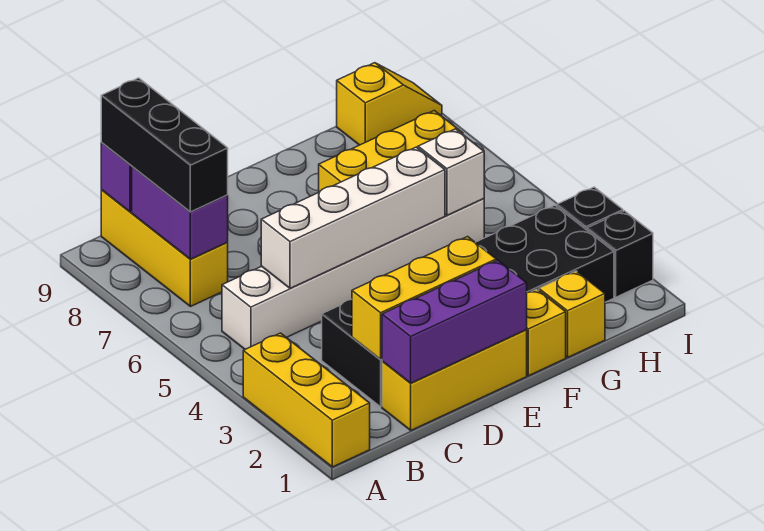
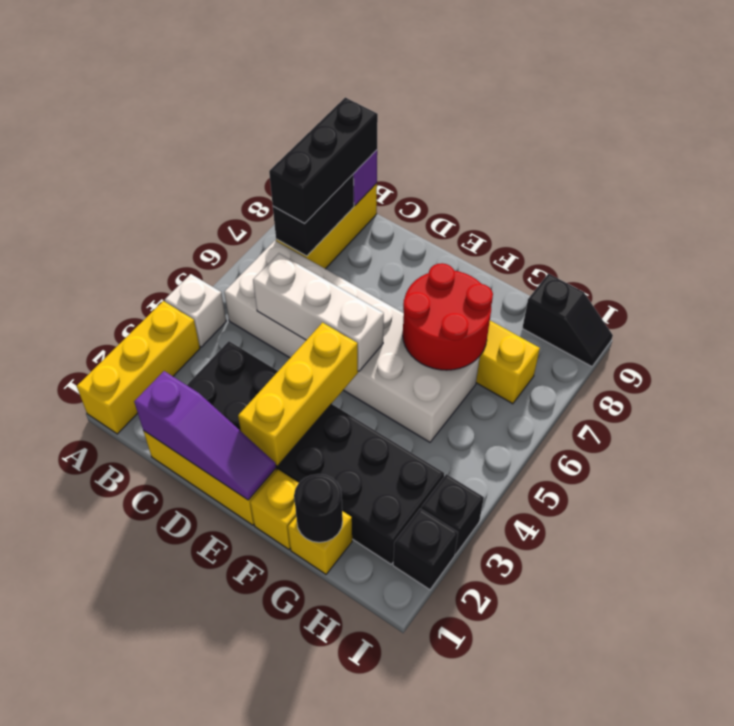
white brick B5:G5 level 1 -> white brick B5:G6 level 1
purple brick B7:B8 level 2 -> black brick B7:B8 level 2
purple brick C1:E1 level 2 -> purple slope C1:E1 level 2 top C
yellow brick C2:E2 level 2 -> yellow brick E2:E4 level 2
white brick C5:F5 level 2 -> white brick C5:E5 level 2
none -> red round brick F6:G7 level 2
none -> black round brick G1 level 2
white brick G5 level 2 -> white brick A4 level 1
yellow slope H9:I9 level 1 top H -> black slope H9:I9 level 1 top H

